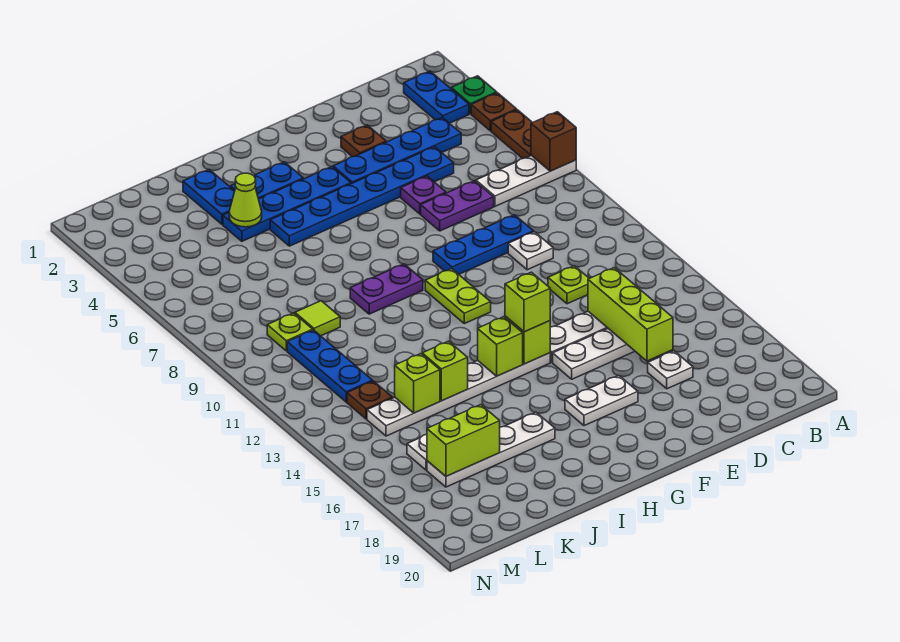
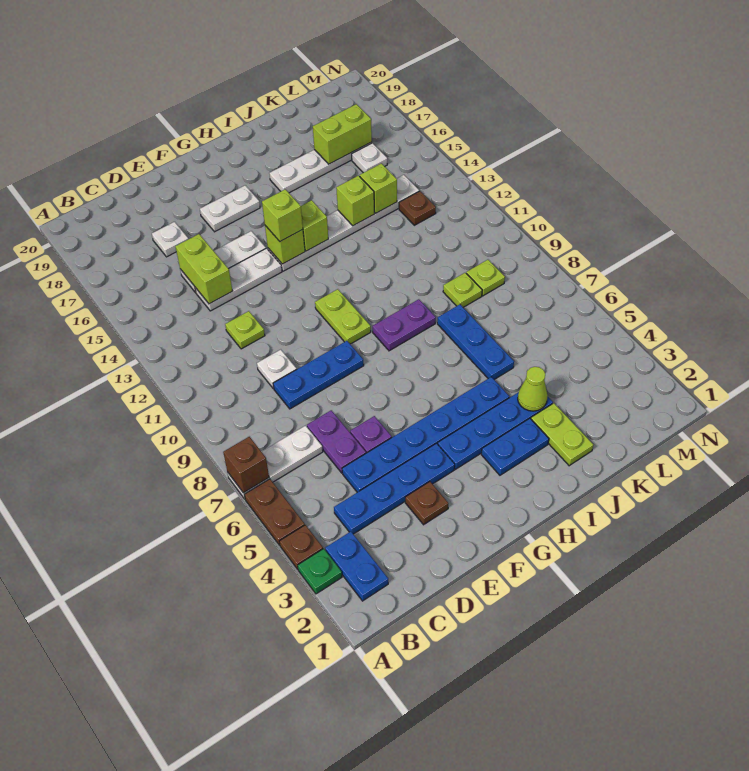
purple plate D7:E7 level 1 -> purple plate D6:D7 level 1
lime brick D14:D16 level 2 -> lime brick D14:D15 level 2
blue plate J2:J3 level 1 -> lime plate J2:J3 level 1
lime tile K9 level 1 -> lime plate K9 level 1
blue plate L10:L12 level 1 -> blue plate J6:J8 level 1

